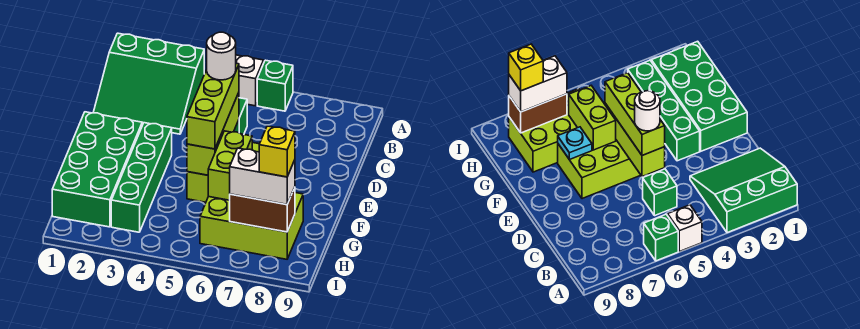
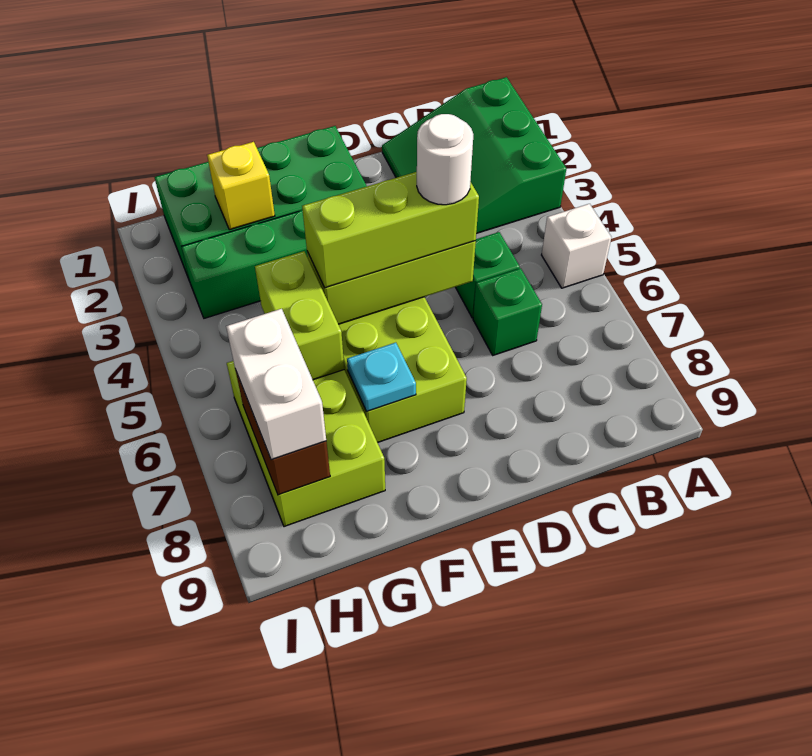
green brick A6 level 1 -> green brick C6 level 1
lime brick F6:G6 level 2 -> lime brick G5:G6 level 2
yellow brick H8 level 4 -> yellow brick G2 level 2

